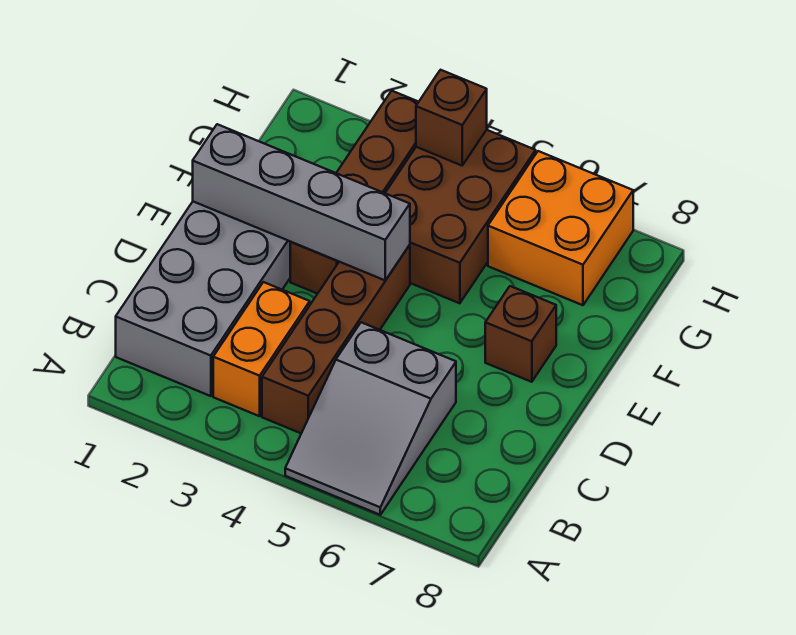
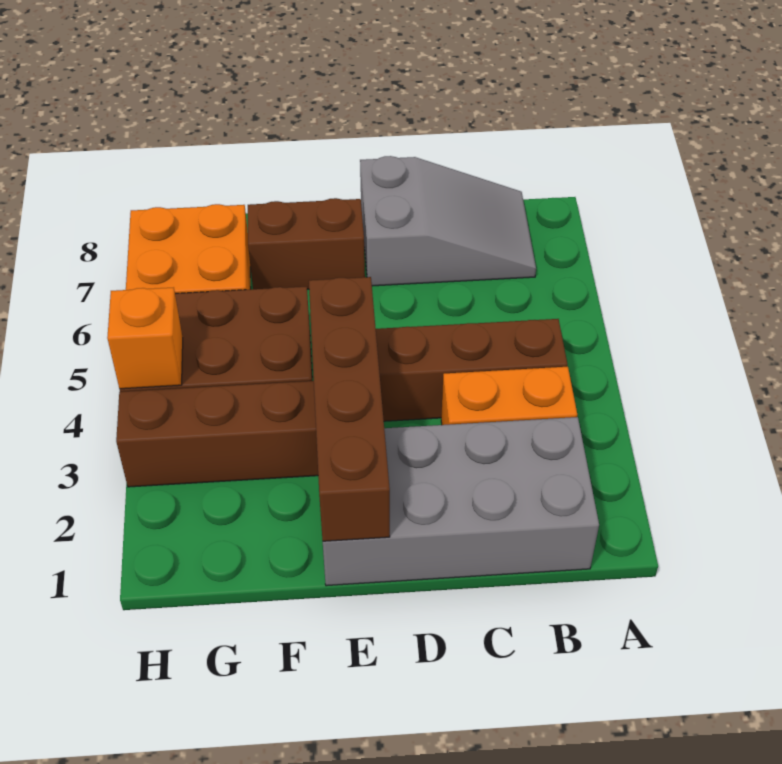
grey slope A5:C6 level 1 top C -> grey slope B7:D8 level 1 top D
grey brick E1:E4 level 2 -> brown brick E1:E4 level 2
brown brick E7 level 1 -> brown brick E7:F7 level 1
brown brick H4 level 2 -> orange brick H4 level 2

